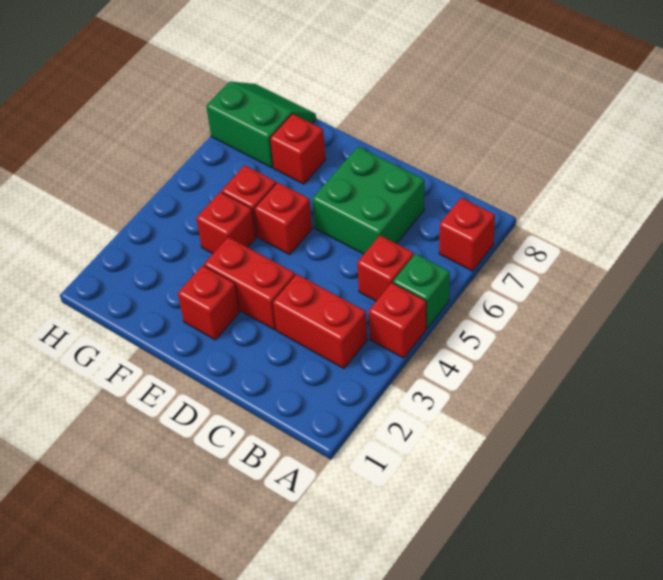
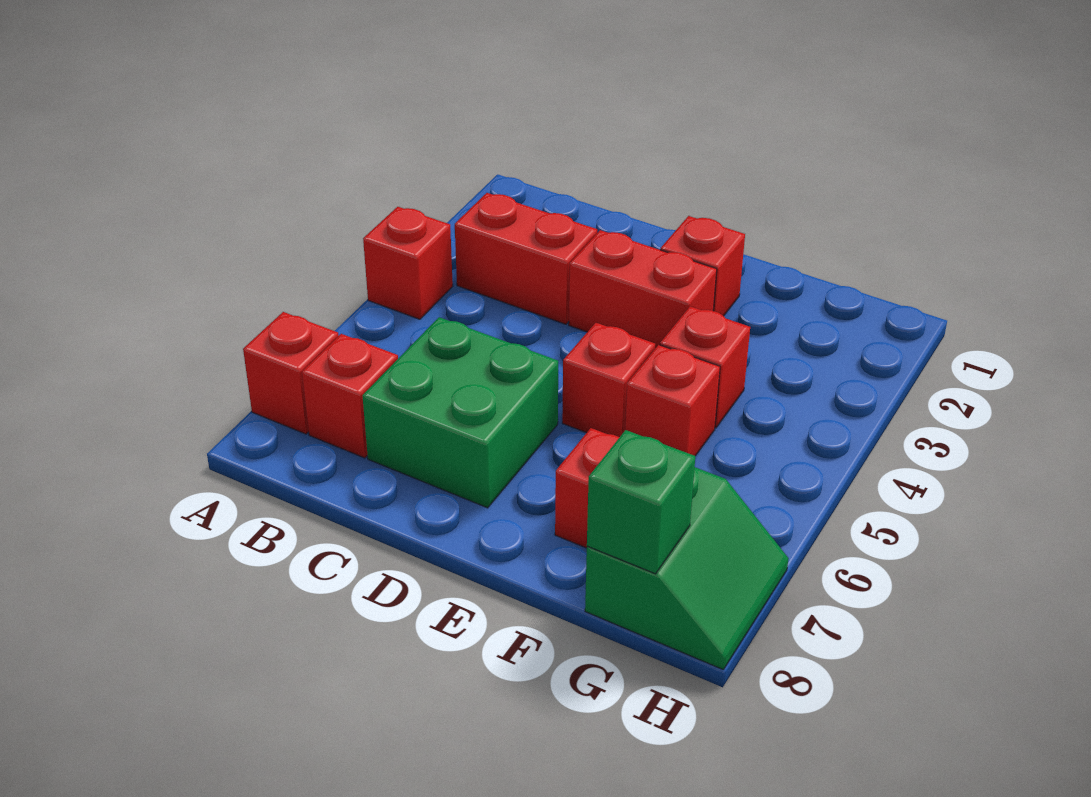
green brick A5 level 1 -> green brick G8 level 2
red brick B5 level 1 -> red brick B7 level 1
green slope G7:H8 level 1 top 7 -> green slope G7:H8 level 1 top G

